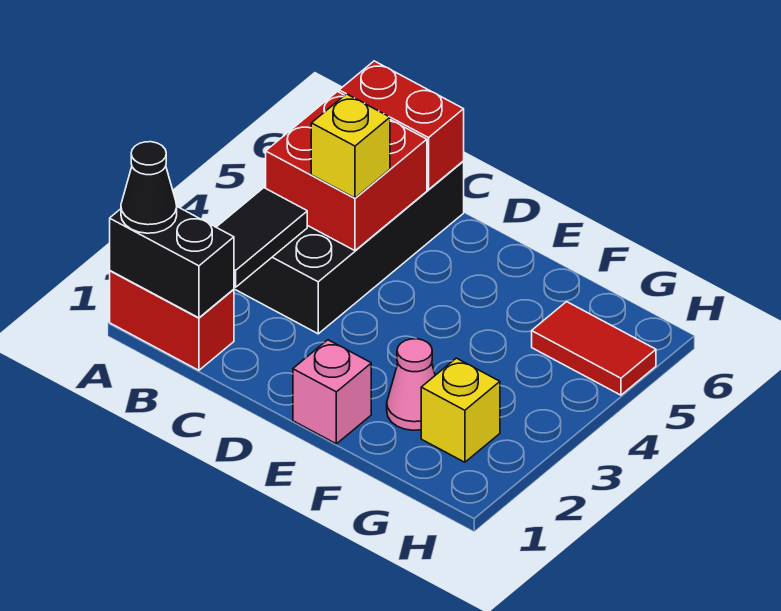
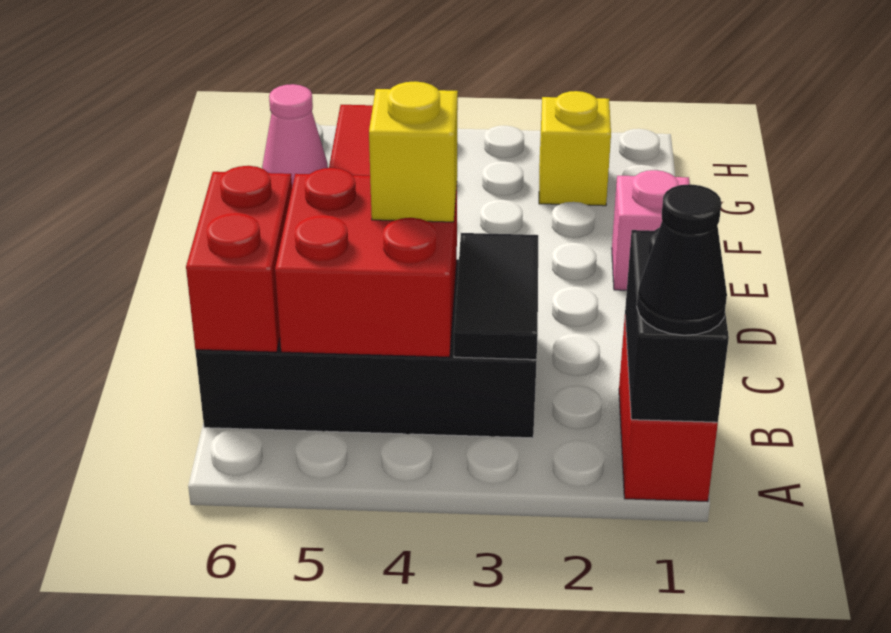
black tile B2:B3 level 2 -> black tile B3:C3 level 2
pink cone F2 level 1 -> pink cone G6 level 1

